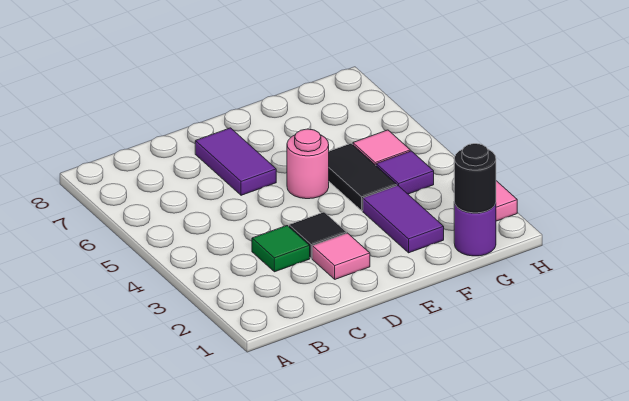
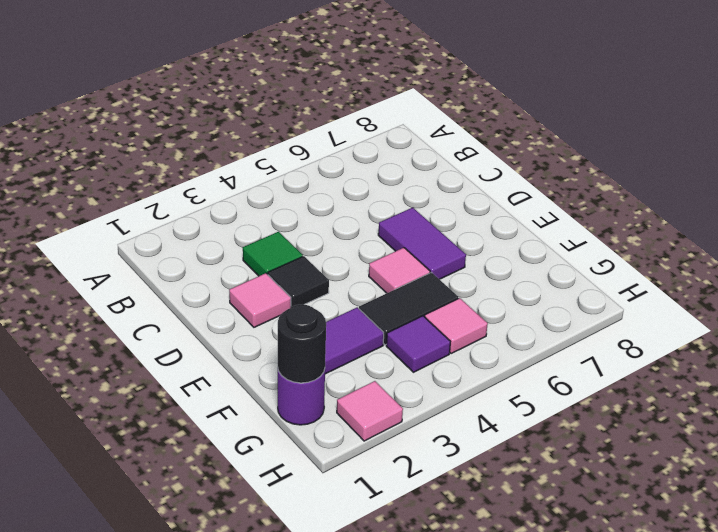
purple tile D6:D7 level 1 -> purple tile D6:E6 level 1
pink round brick E5 level 1 -> pink tile E5 level 1

